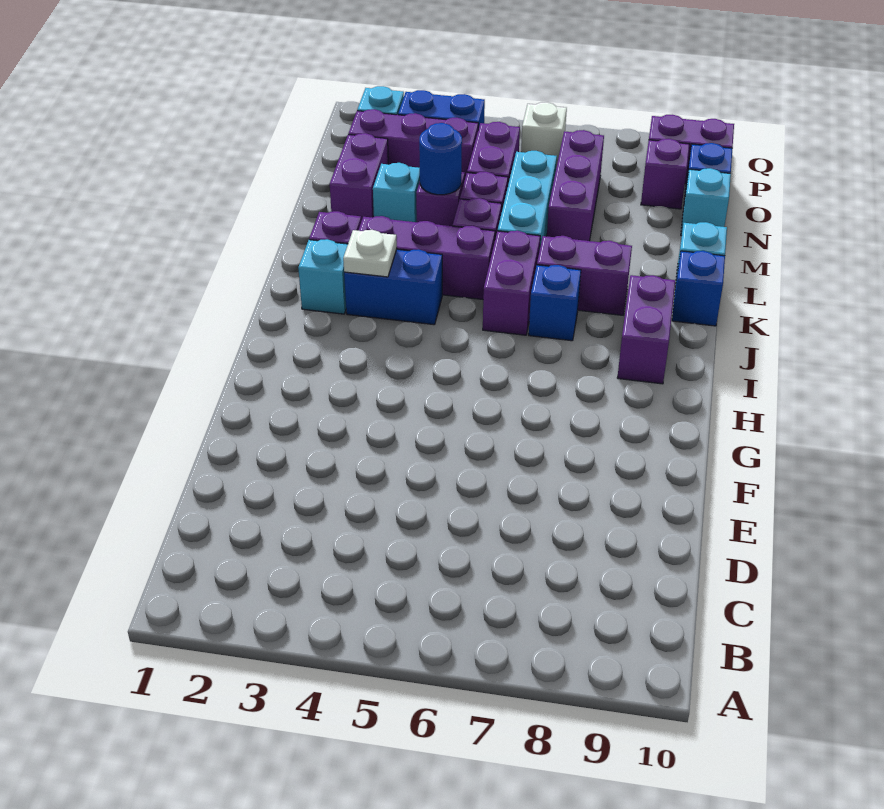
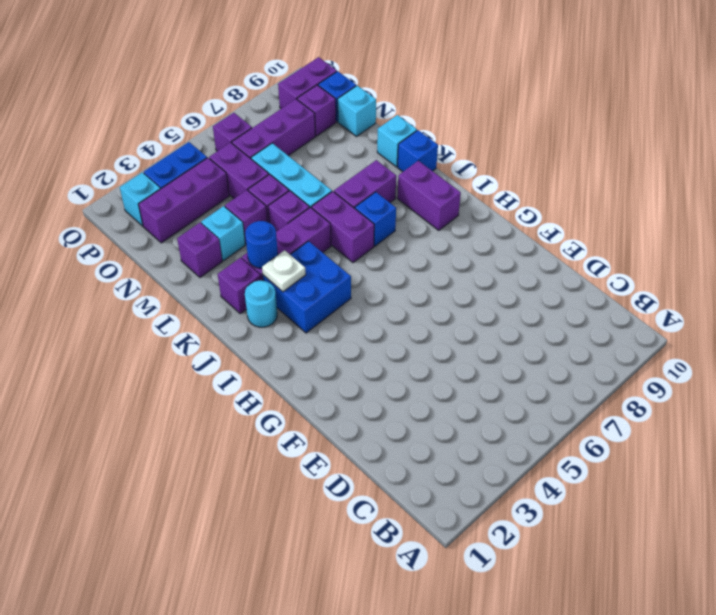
cyan brick J2 level 1 -> cyan round brick J2 level 1
blue brick J3:J4 level 1 -> blue brick I3:J4 level 1
purple brick M2:N2 level 1 -> purple brick M2 level 1
blue round brick M4 level 2 -> blue round brick K3 level 2
purple brick M7:O7 level 1 -> purple brick O6:O8 level 1
white brick P6 level 1 -> purple brick P6 level 1

